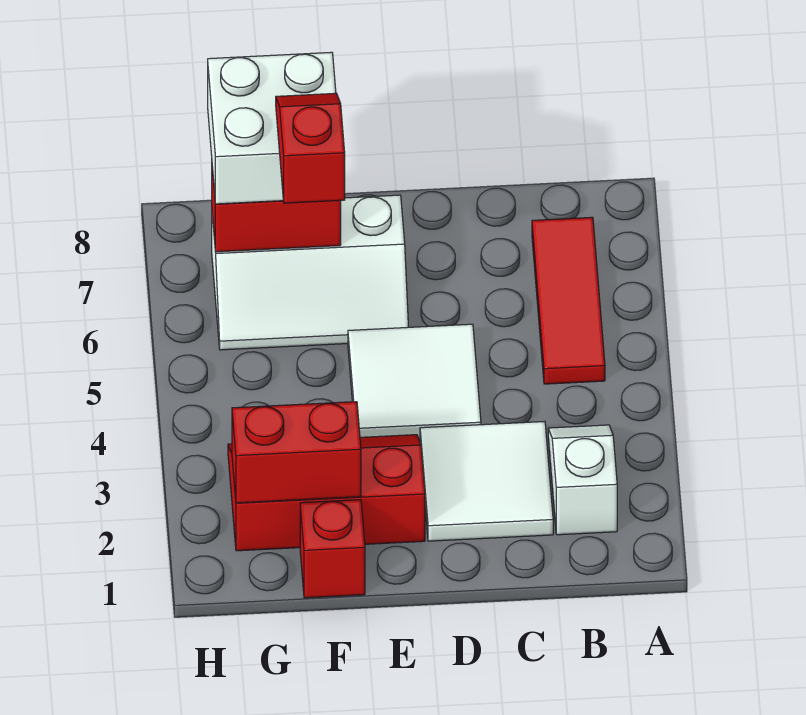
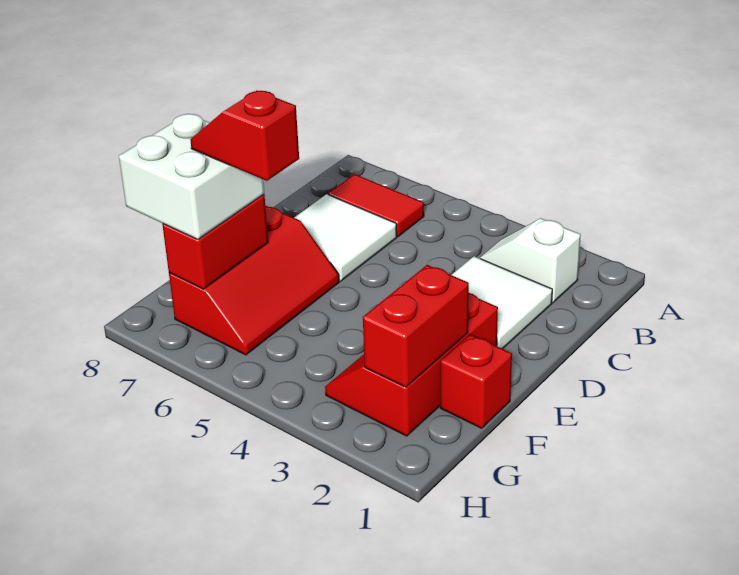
red tile B5:B7 level 1 -> red tile B6:B7 level 1
white tile D4:E5 level 1 -> white tile C6:D7 level 1
white slope E6:G7 level 1 top 7 -> red slope E6:G7 level 1 top 7

